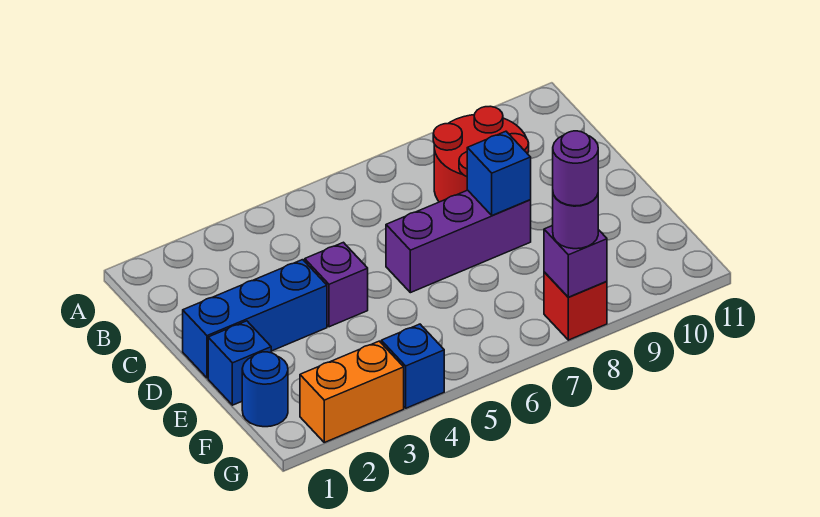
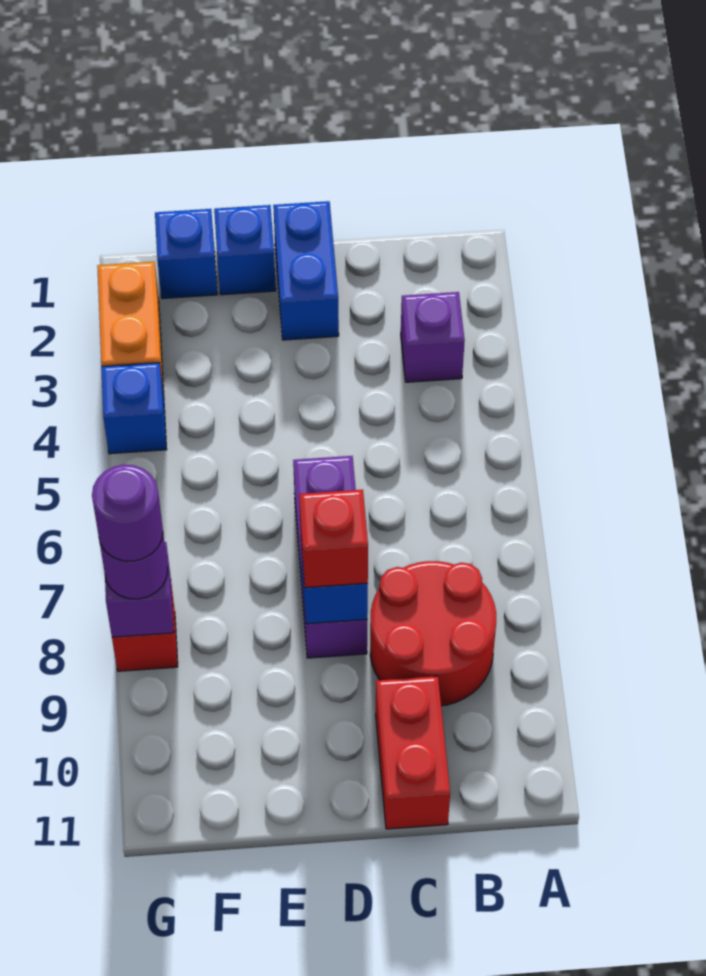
none -> red brick C10:C11 level 1
blue brick D1:D3 level 1 -> blue brick D1:D2 level 1
purple brick D4 level 1 -> purple brick B3 level 1
none -> red brick D8 level 3
blue round brick F1 level 1 -> blue brick F1 level 1

